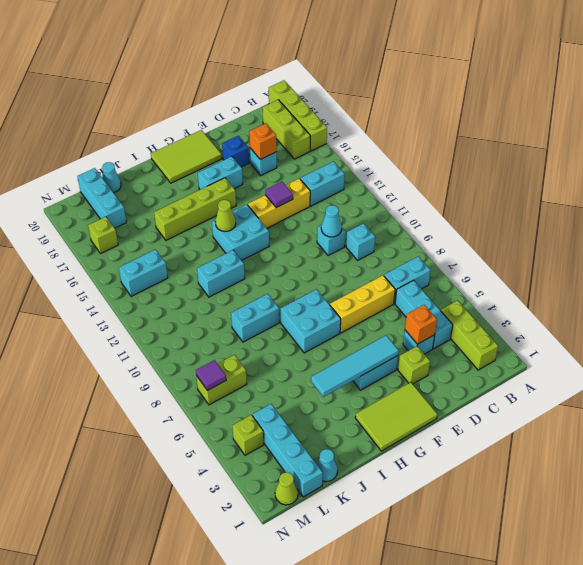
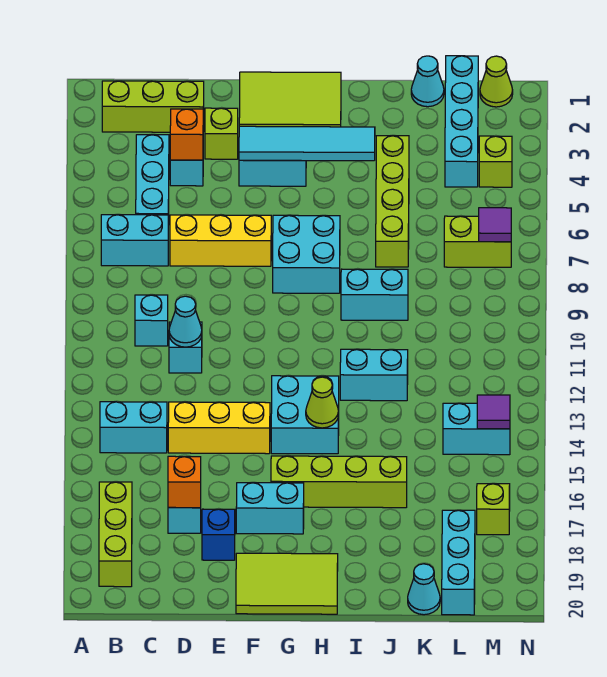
lime brick A17:A20 level 1 -> lime brick J4:J7 level 1
lime brick B2:B4 level 1 -> lime brick B2:D2 level 1
purple tile E14 level 2 -> purple tile M14 level 2

